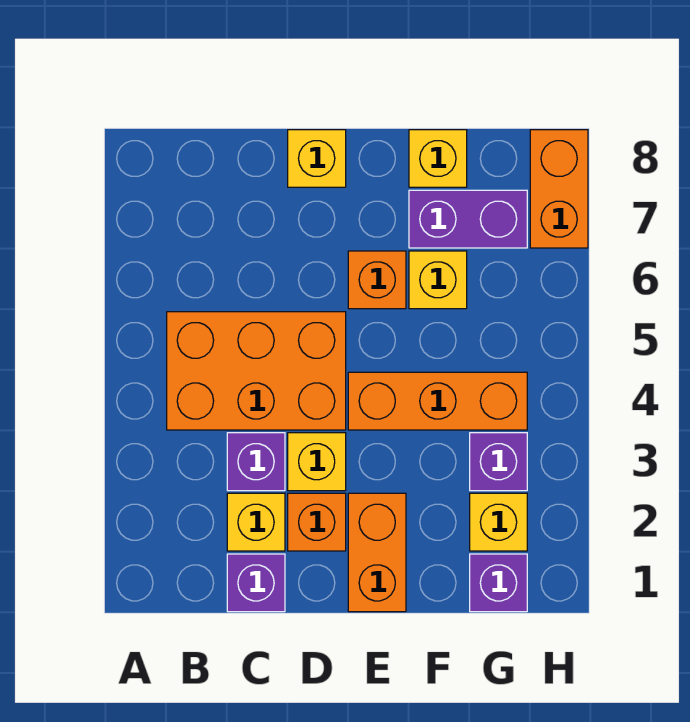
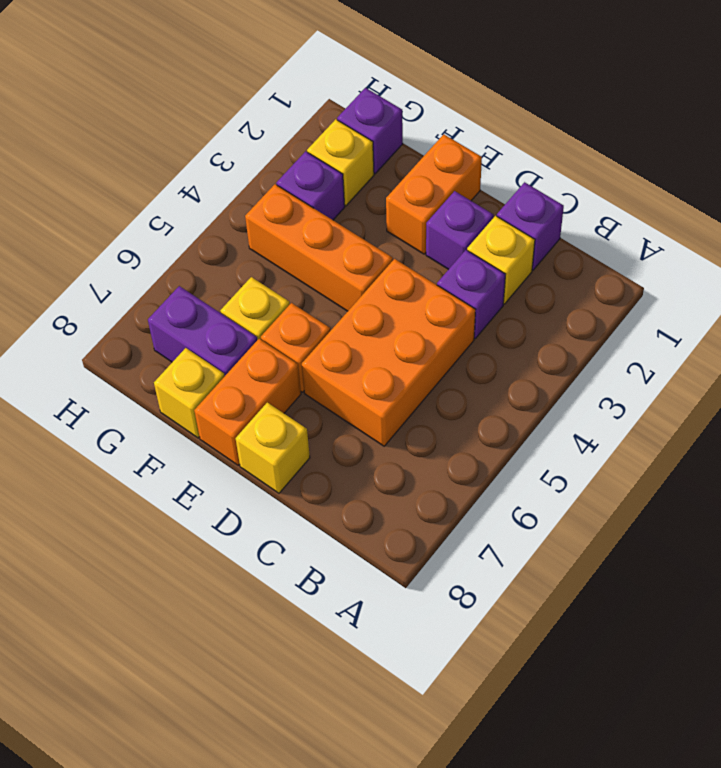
orange brick B4:D5 level 1 -> orange brick C4:D6 level 1
orange brick D2 level 1 -> purple brick D2 level 1
yellow brick D3 level 1 -> none
orange brick H7:H8 level 1 -> orange brick E7:E8 level 1

